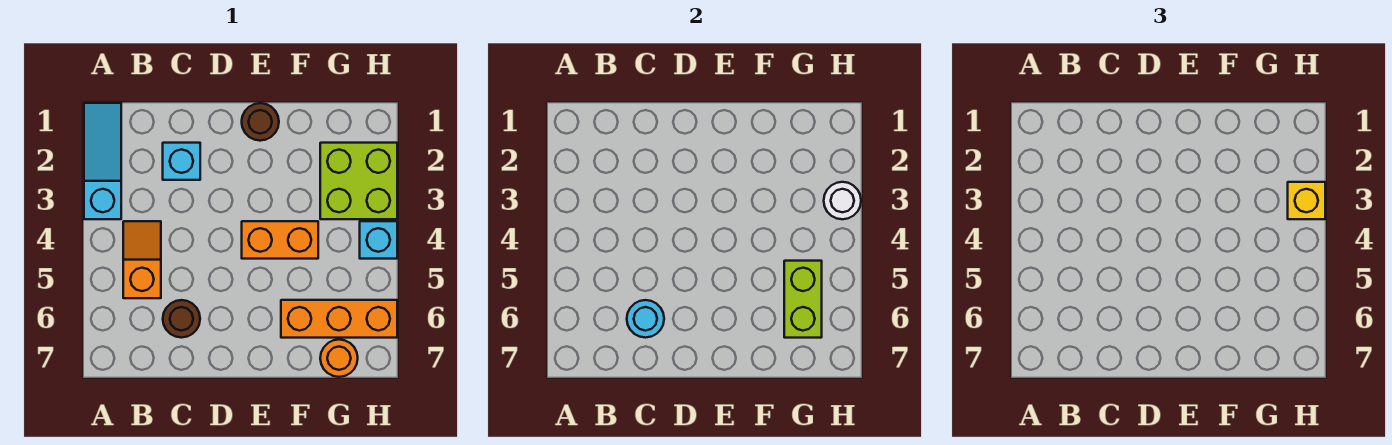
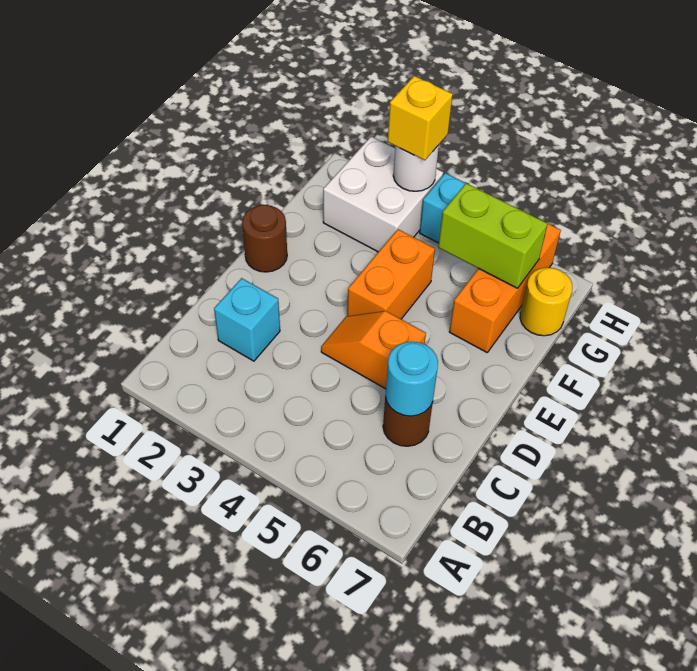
cyan slope A1:A3 level 1 top 3 -> none
orange slope B4:B5 level 1 top 5 -> orange slope D4:D5 level 1 top 5
lime brick G2:H3 level 1 -> white brick G2:H3 level 1
orange round brick G7 level 1 -> yellow round brick G7 level 1

